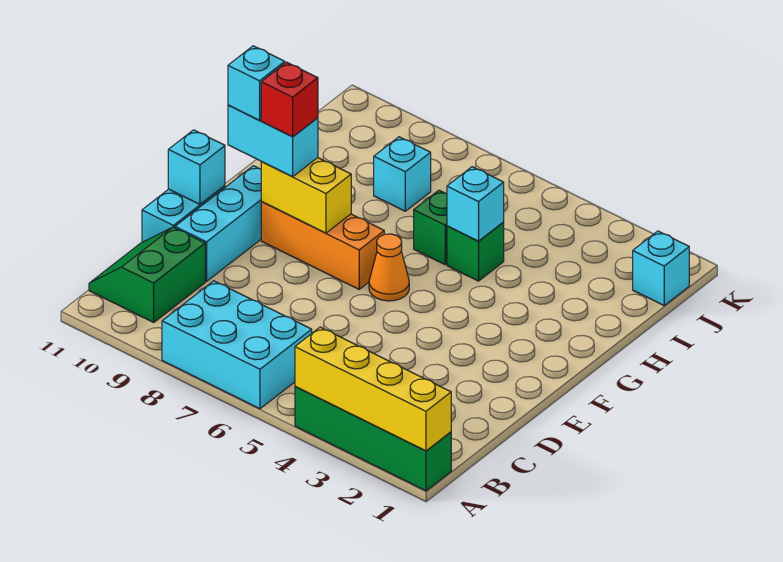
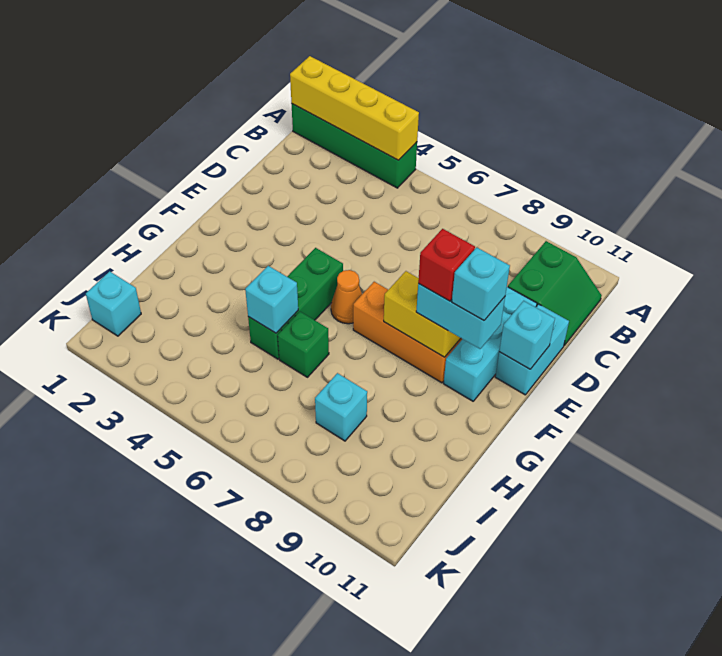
cyan brick A6:B8 level 1 -> none
green brick H5 level 1 -> green brick F5:H5 level 1

